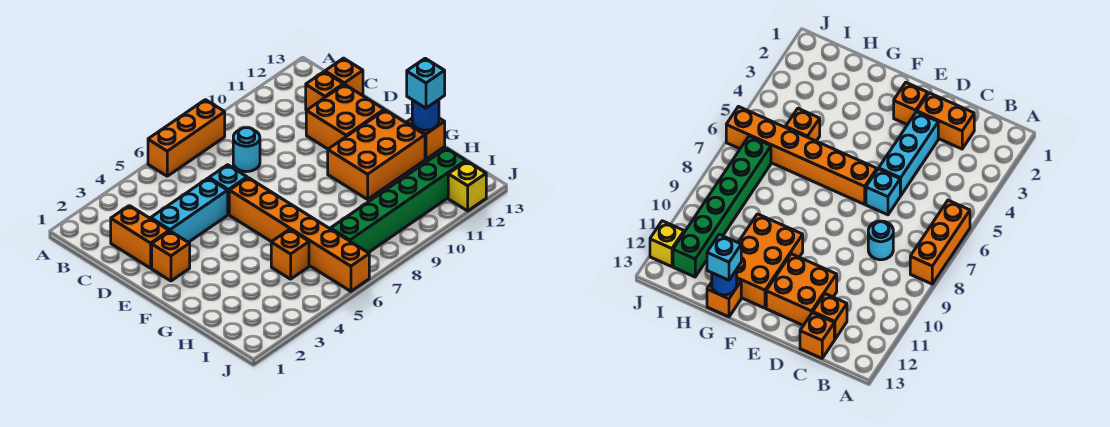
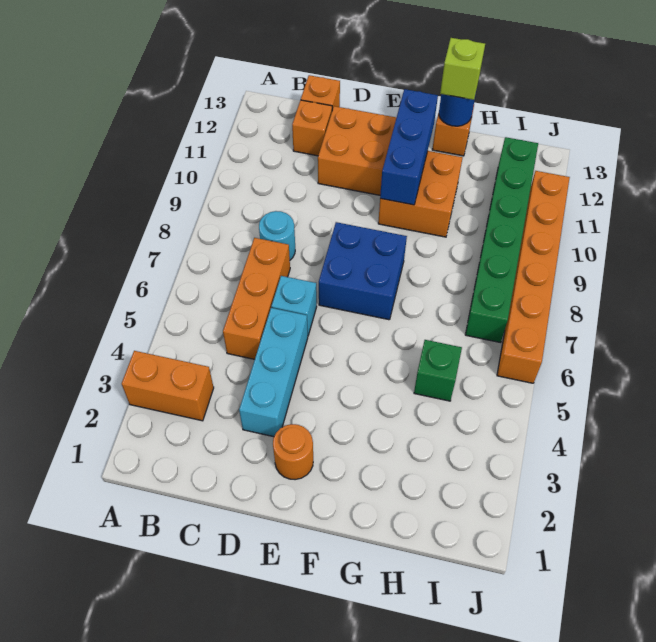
orange brick A6:A8 level 1 -> orange brick C5:C7 level 1
orange brick C2:D2 level 1 -> orange brick A3:B3 level 1
orange brick E2 level 1 -> orange round brick E2 level 1
orange brick E6:J6 level 1 -> orange brick J6:J11 level 1
none -> blue brick E7:F8 level 1
orange brick F10:G12 level 1 -> orange brick F10:G11 level 1
none -> blue brick F10:F12 level 2
cyan brick G13 level 3 -> lime brick G13 level 3
orange brick H5 level 1 -> green brick H5 level 1
yellow brick J12 level 1 -> none

